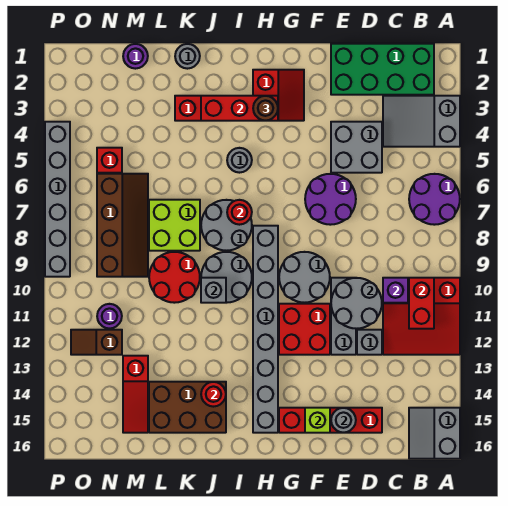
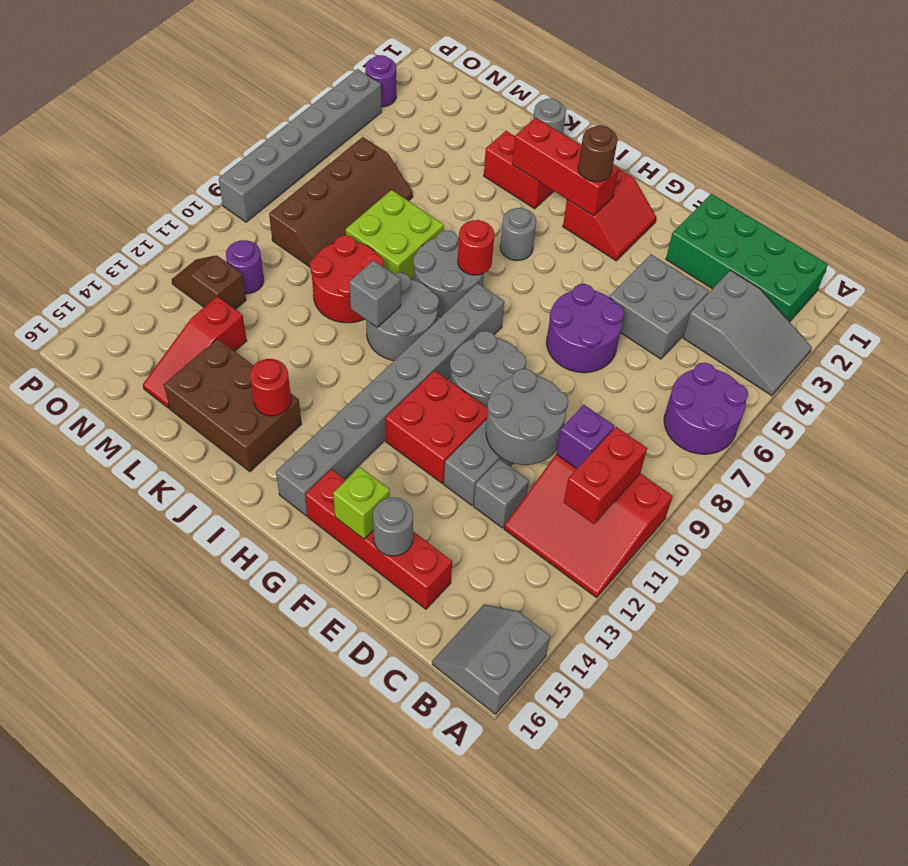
grey slope A3:C4 level 1 top A -> grey slope A3:C4 level 1 top C
purple round brick M1 level 1 -> purple round brick P3 level 1
red brick N5 level 1 -> none

